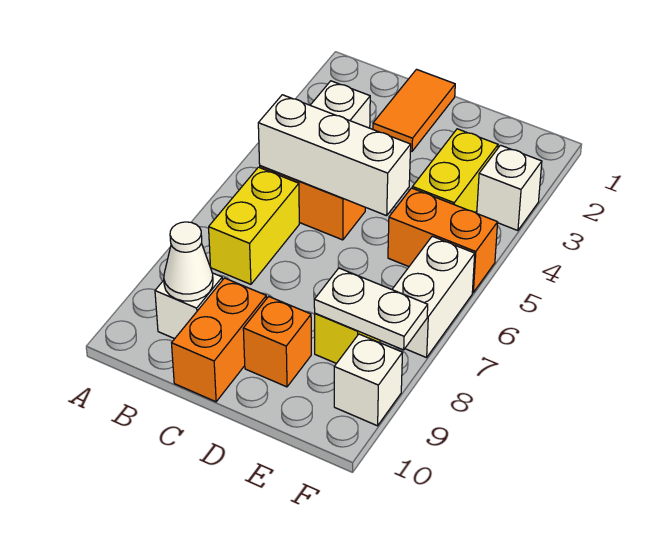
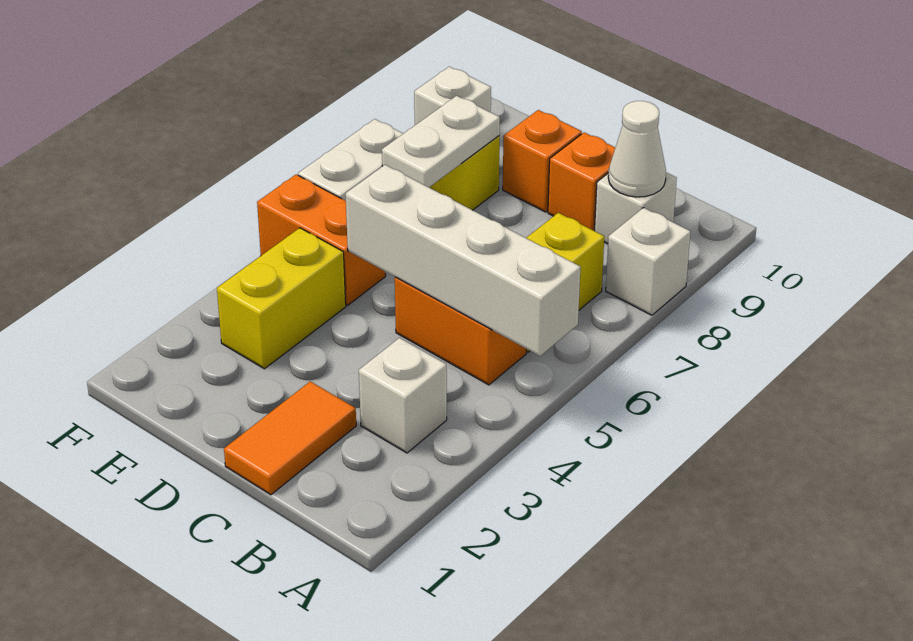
white brick B5:D5 level 2 -> white brick A5:D5 level 2
orange brick C9:C10 level 1 -> orange brick C9 level 1
white plate E8:F8 level 2 -> white plate E7:E8 level 2
white brick F3 level 1 -> white brick A8 level 1

